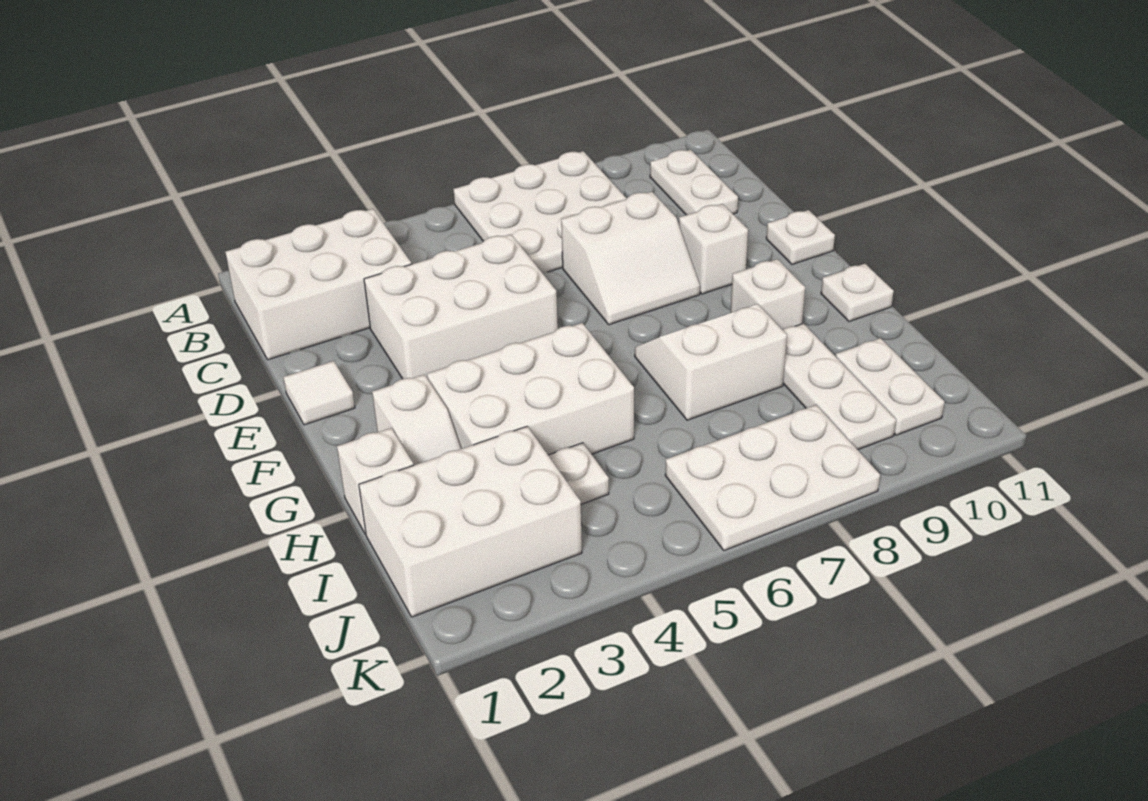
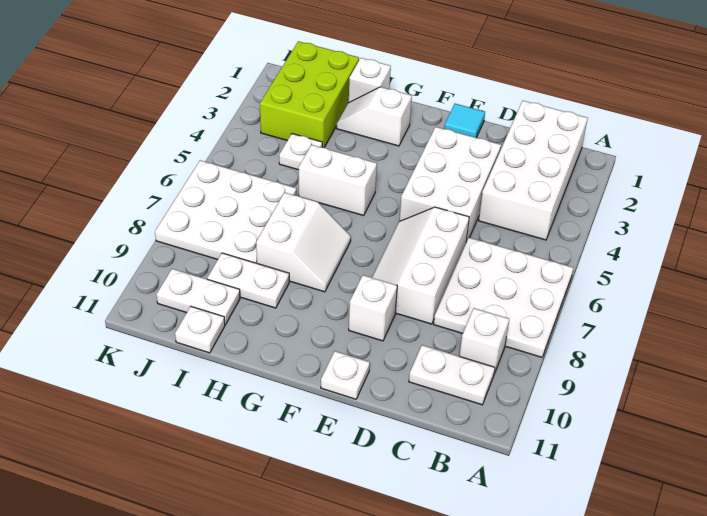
white brick B1:C3 level 1 -> white brick B1:C4 level 1
white slope D7:E8 level 1 top D -> white slope D6:E8 level 1 top D
white tile E1 level 1 -> cyan tile E1 level 1
white brick G3:H5 level 1 -> white brick G5:H5 level 1
white brick G9 level 1 -> white brick B9 level 1
white plate G11 level 1 -> white plate I11 level 1
white plate H9:J9 level 1 -> white plate H9:I9 level 1
white brick I1:J3 level 1 -> lime brick I1:J3 level 1
white plate J6:K8 level 1 -> white plate I6:K8 level 1

